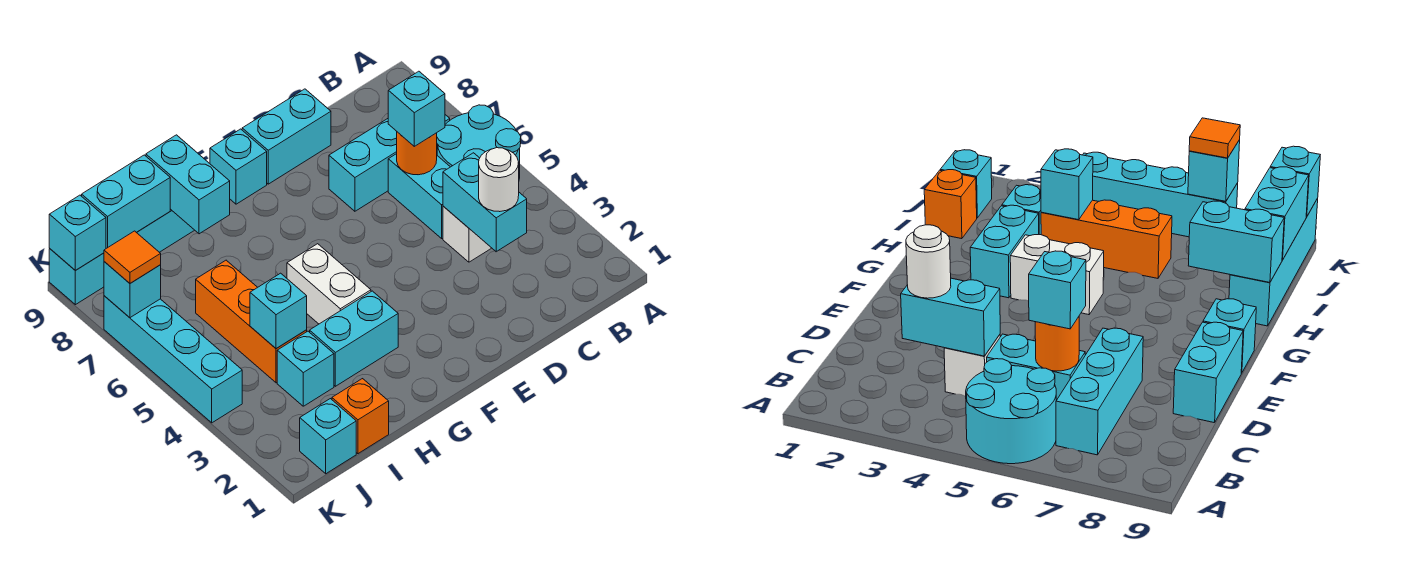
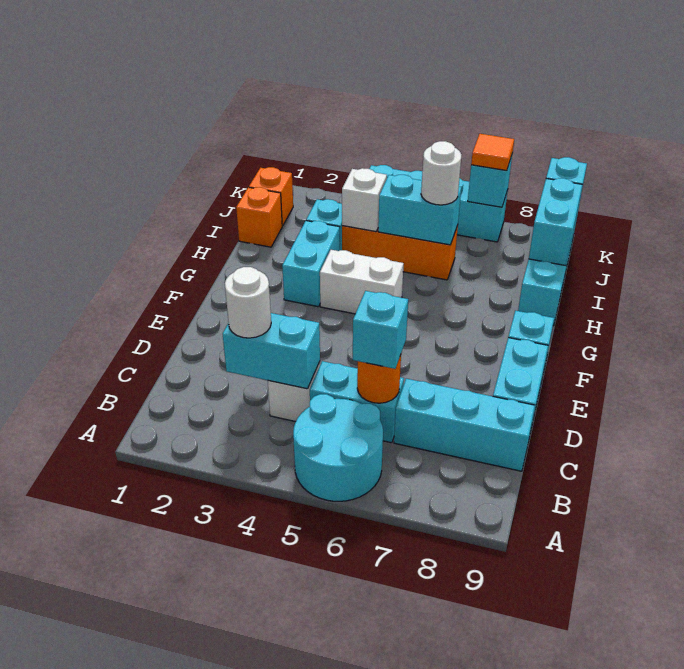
cyan brick B7:D7 level 1 -> cyan brick C7:C9 level 1
cyan brick H8:H9 level 2 -> cyan brick I5:I6 level 2
cyan brick I4 level 2 -> white brick I4 level 2
none -> white round brick I6 level 3
cyan brick J1 level 1 -> orange brick J1 level 1

